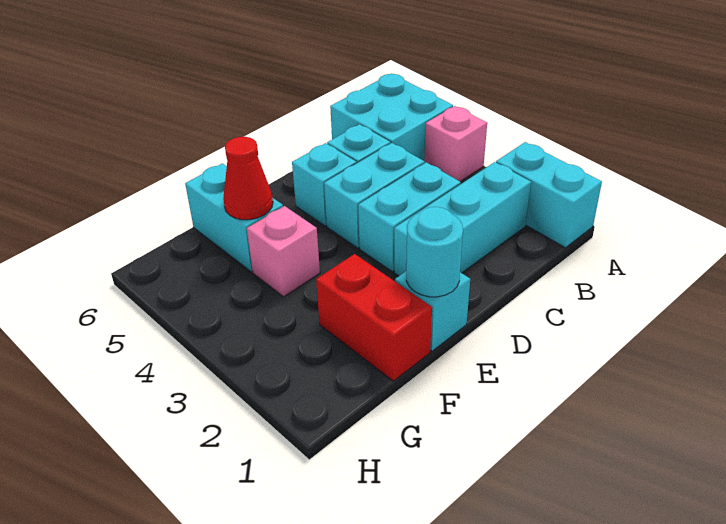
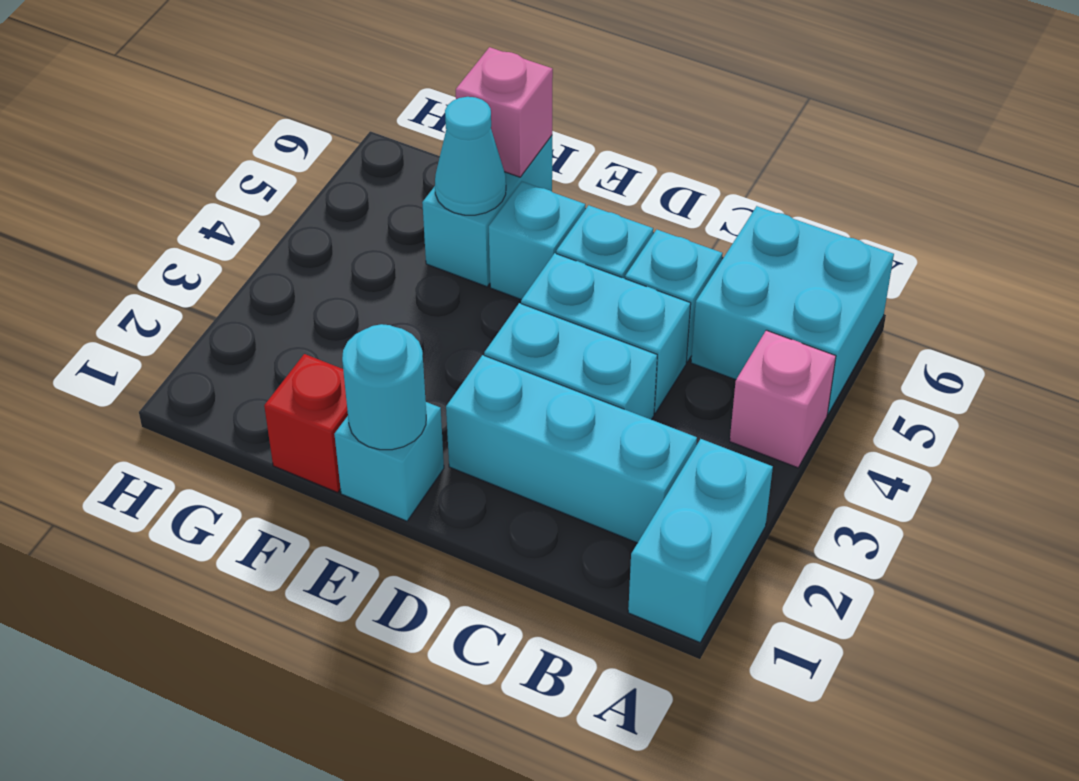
none -> cyan brick E5 level 1
red brick F1:F2 level 1 -> red brick F1 level 1
pink brick F4 level 1 -> pink brick F6 level 2
red cone F5 level 2 -> cyan cone F5 level 2

